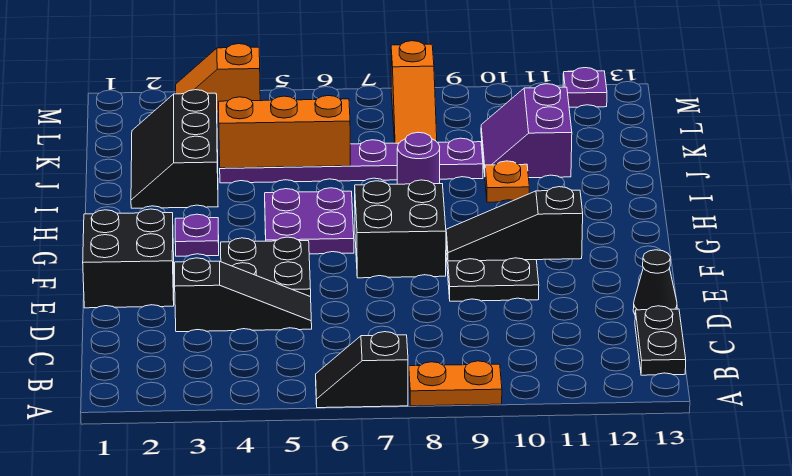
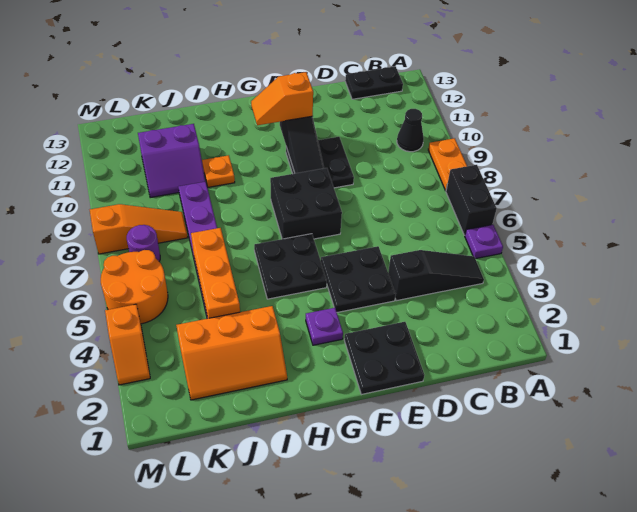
black slope A6:A7 level 1 top 7 -> black brick A6:A7 level 1
black slope D3:D5 level 1 top 3 -> black slope B4:D4 level 1 top D
black cone D13 level 1 -> black cone B10 level 1
black brick E1:F2 level 1 -> black plate E1:F2 level 1
none -> orange slope F11:G11 level 3 top F
purple plate G5:H6 level 1 -> black plate G5:H6 level 1
black slope I2:K3 level 1 top 3 -> orange slope I2:K3 level 1 top 3
purple round brick I8 level 1 -> purple round brick L7 level 1
none -> orange round brick L5:M6 level 1
purple plate M12 level 1 -> purple plate A5 level 1

